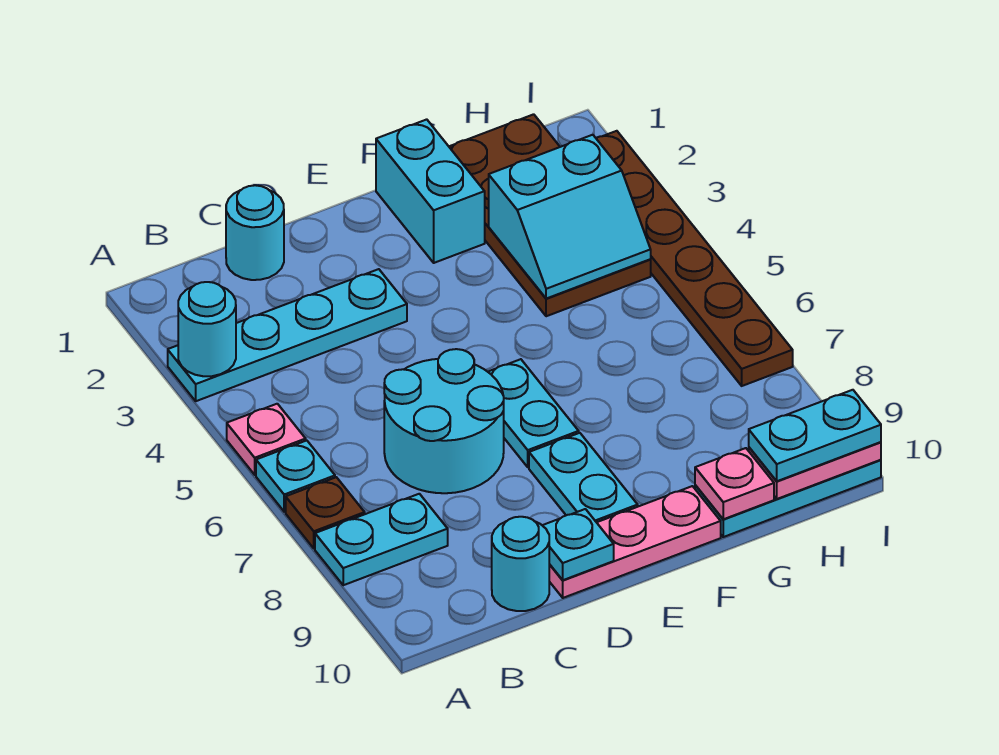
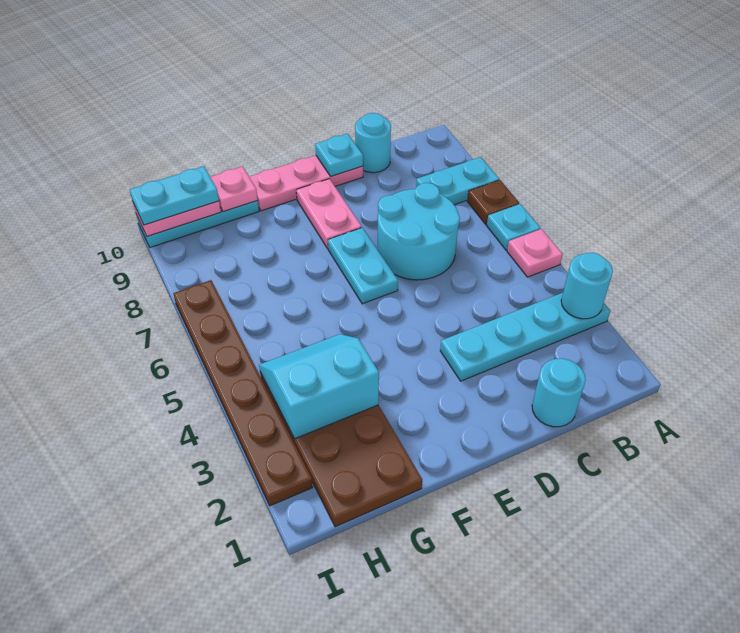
cyan plate E8:E9 level 1 -> pink plate E8:E9 level 1
cyan brick F1:F2 level 1 -> none

